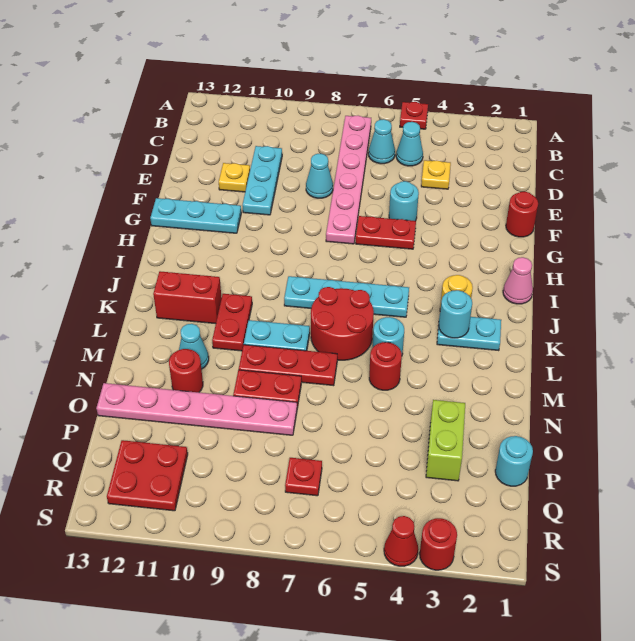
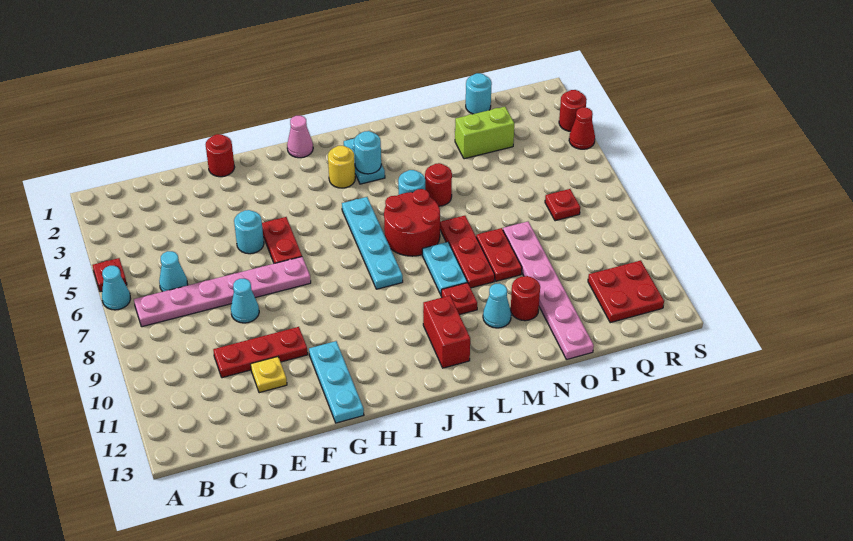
cyan cone C5 level 1 -> cyan cone A6 level 1
yellow plate D4 level 1 -> none
cyan plate D10:F10 level 1 -> red plate D10:F10 level 1
red plate K10:L10 level 1 -> red plate L10 level 1

